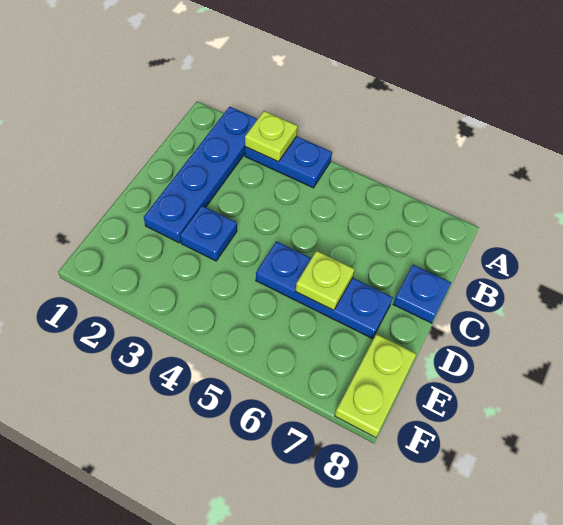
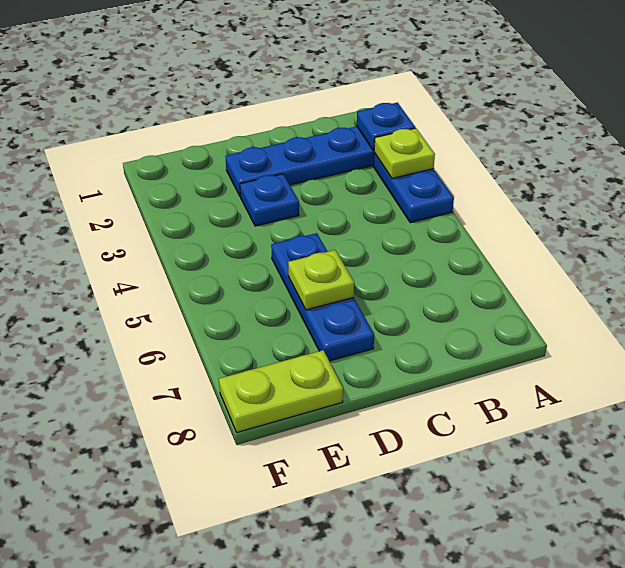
blue plate C8 level 1 -> blue plate A2 level 2

